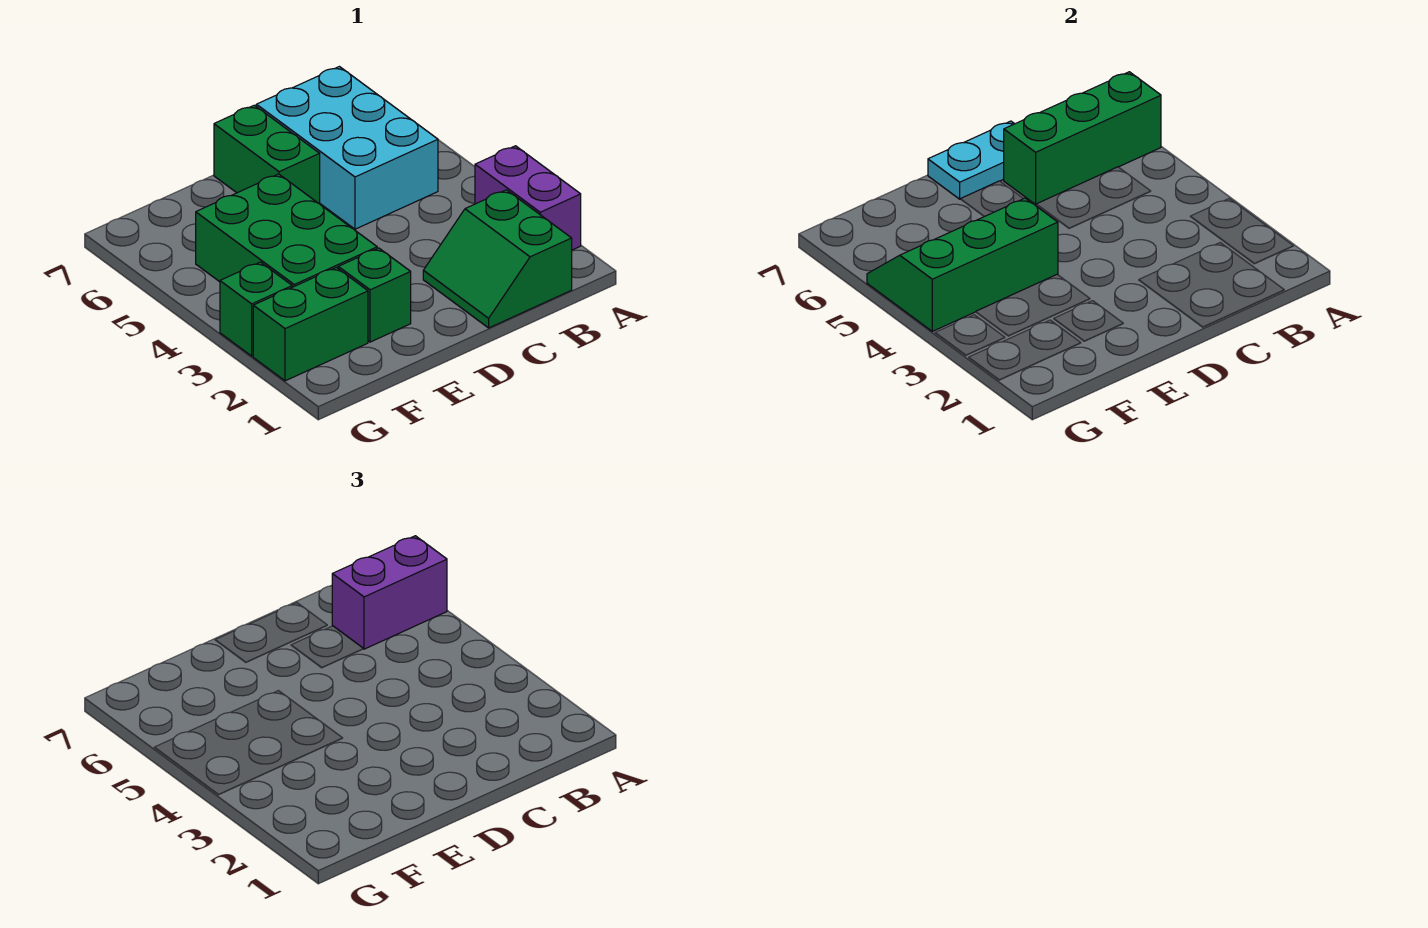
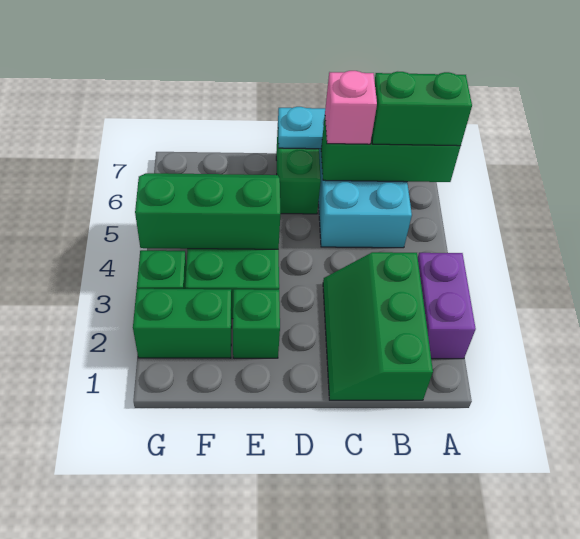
purple brick A6:B6 level 3 -> green brick A6:B6 level 3
green slope B1:C2 level 1 top B -> green slope B1:C3 level 1 top B
none -> pink brick C6 level 3

